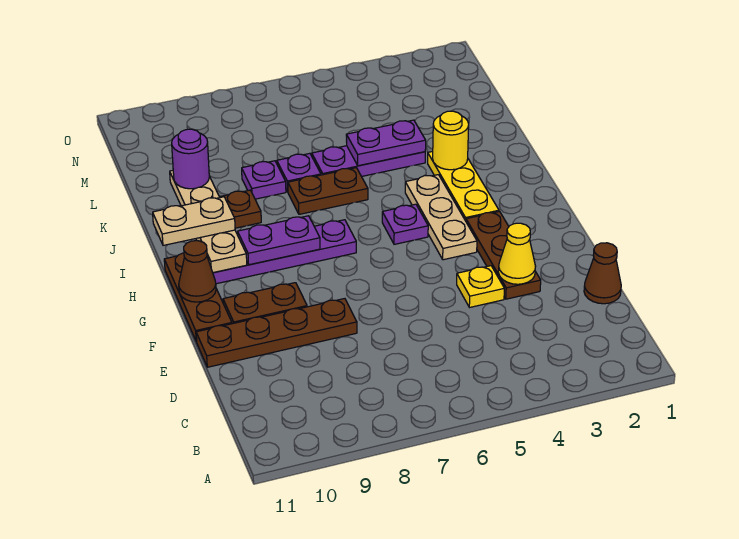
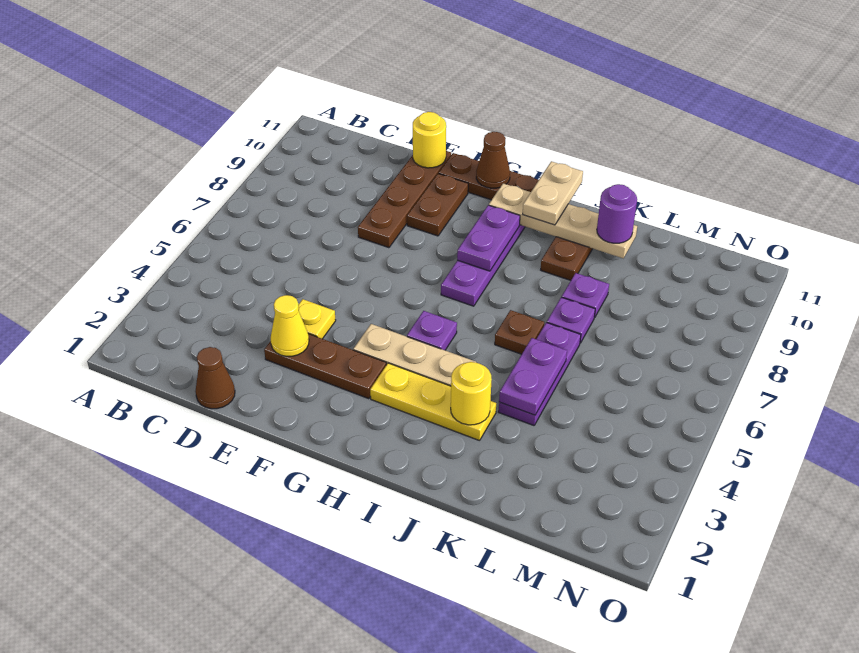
none -> yellow round brick E11 level 2
brown plate J6:J7 level 1 -> brown plate J6 level 1

